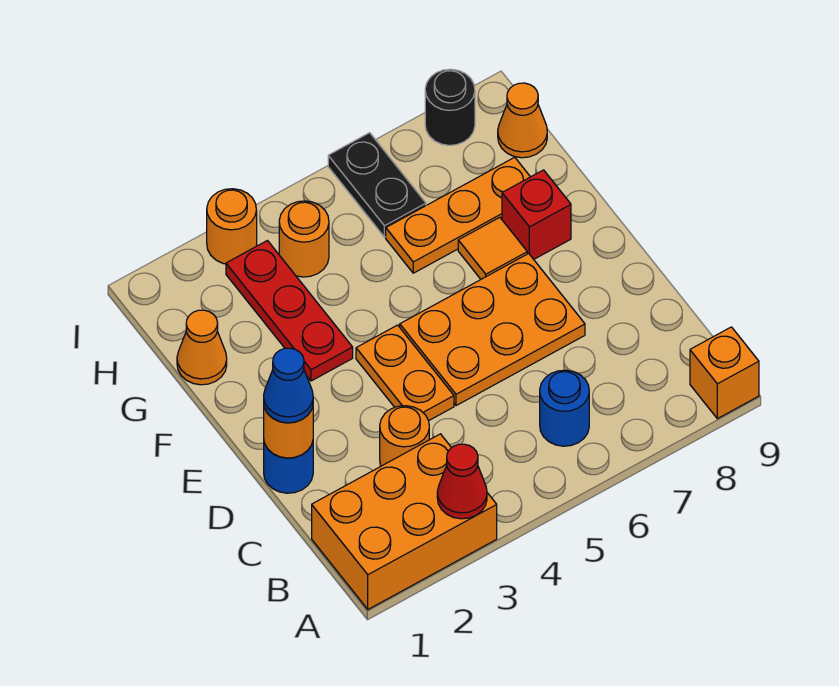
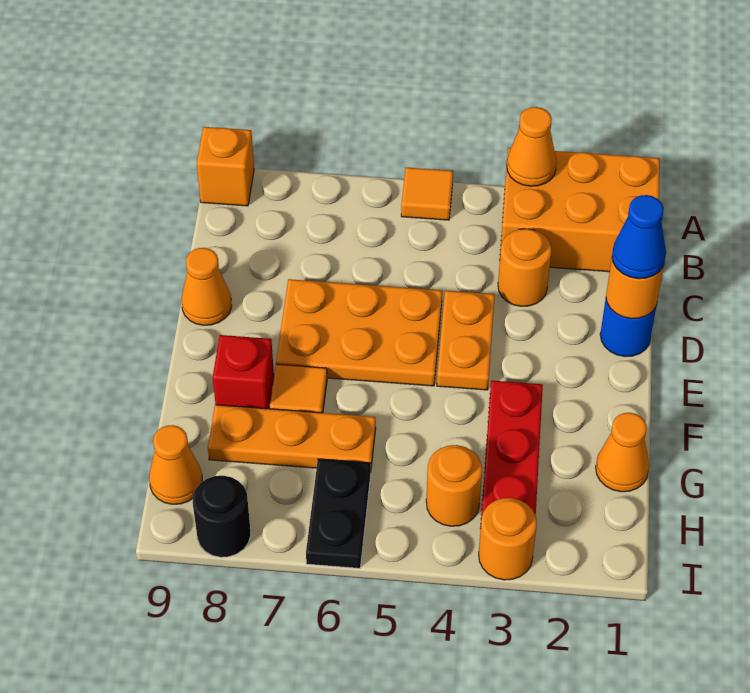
red cone A3 level 2 -> orange cone A3 level 2
none -> orange tile A5 level 1
blue round brick B6 level 1 -> none
none -> orange cone D9 level 1

